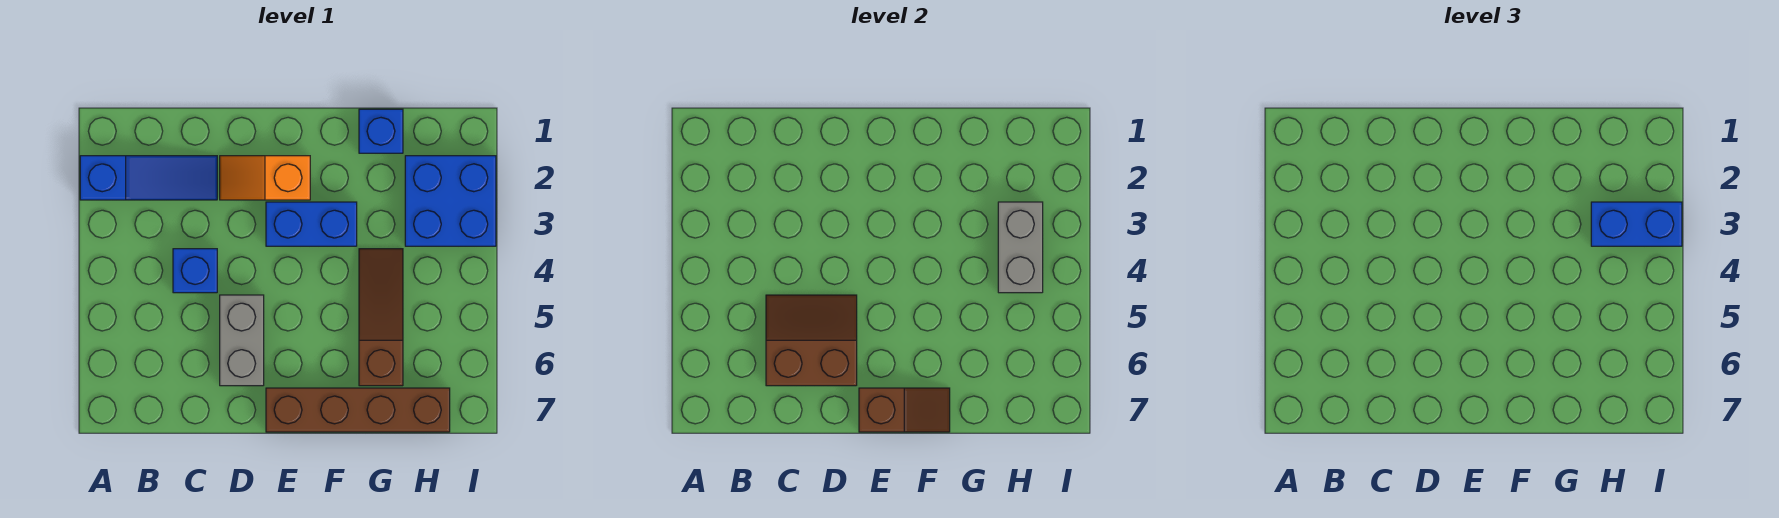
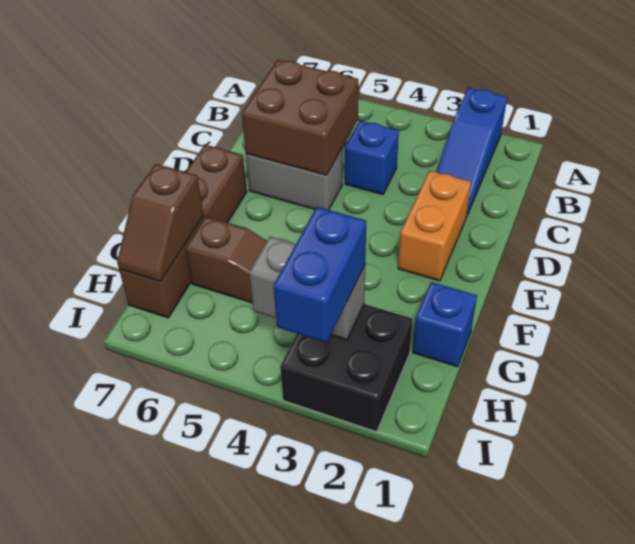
brown slope C5:D6 level 2 top 6 -> brown brick C5:D6 level 2
orange slope D2:E2 level 1 top E -> orange brick D2:E2 level 1
blue brick E3:F3 level 1 -> none
brown slope E7:F7 level 2 top E -> brown slope G7:H7 level 2 top G
blue brick H2:I3 level 1 -> black brick H2:I3 level 1

